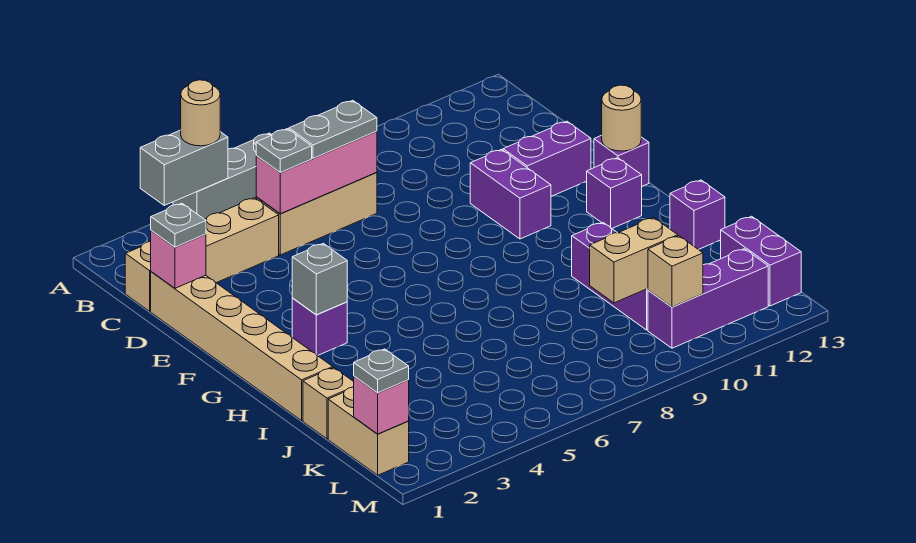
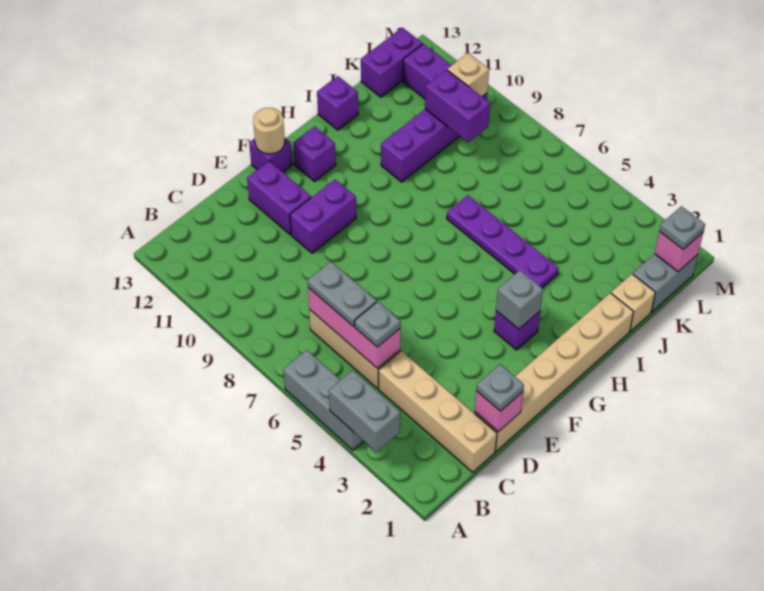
tan round brick A4 level 3 -> none
none -> purple plate I4:I7 level 1
tan brick K1:L1 level 1 -> grey brick K1:L1 level 1
tan brick K9:K10 level 2 -> purple brick K9:K10 level 2

